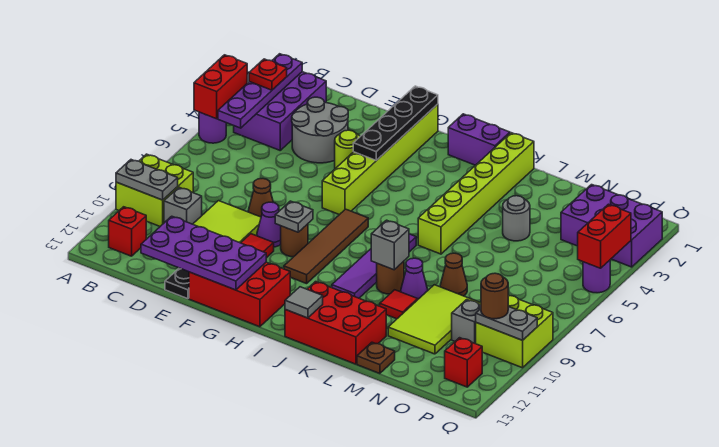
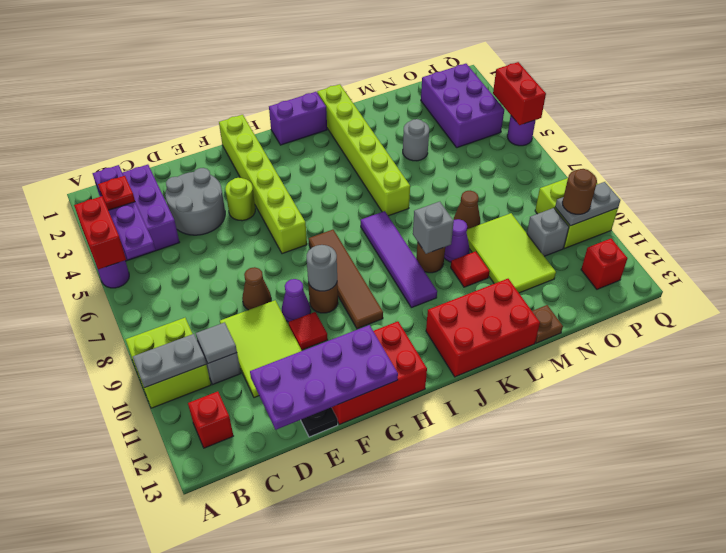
black plate G1:G4 level 2 -> none
grey plate G9 level 2 -> grey round brick G9 level 2
grey tile J13 level 2 -> grey tile C10 level 2
purple brick O2:Q3 level 1 -> purple brick O2:P4 level 1

